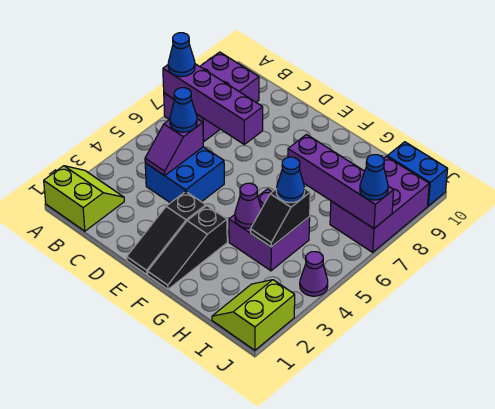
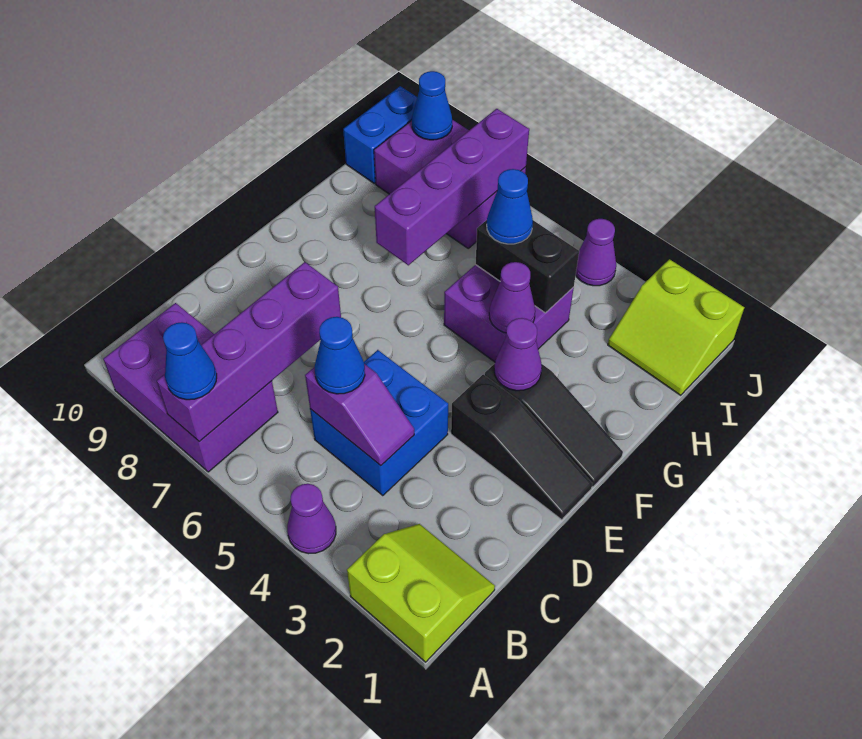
lime slope A1:B2 level 1 top 1 -> lime slope A1:B2 level 1 top A
none -> purple cone A4 level 1
none -> purple cone F3 level 2
black slope H4:H5 level 2 top 5 -> black brick H4:H5 level 2
blue cone J7 level 3 -> blue cone J9 level 2

